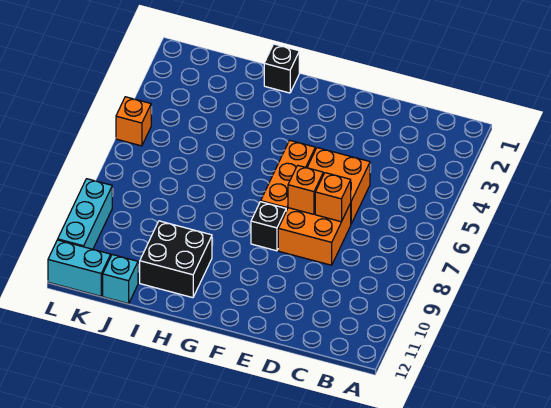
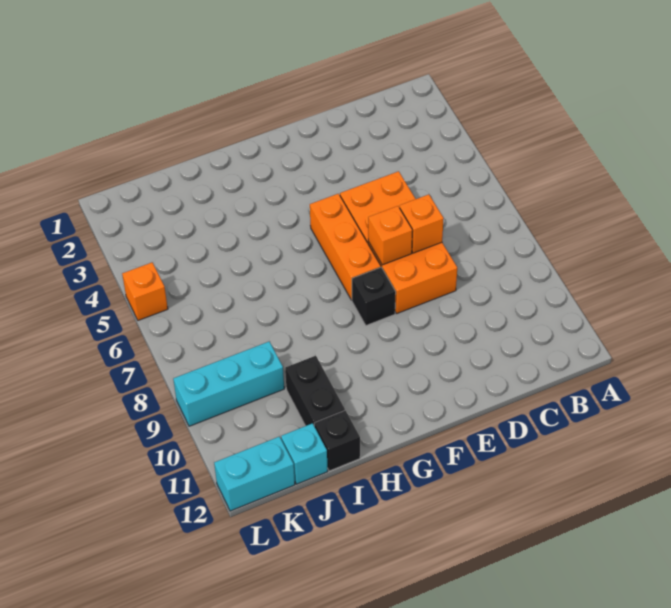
black brick H1 level 1 -> black brick I12 level 1
black brick H10:I11 level 1 -> black brick I10:I11 level 1
cyan brick L9:L11 level 1 -> cyan brick J9:L9 level 1

